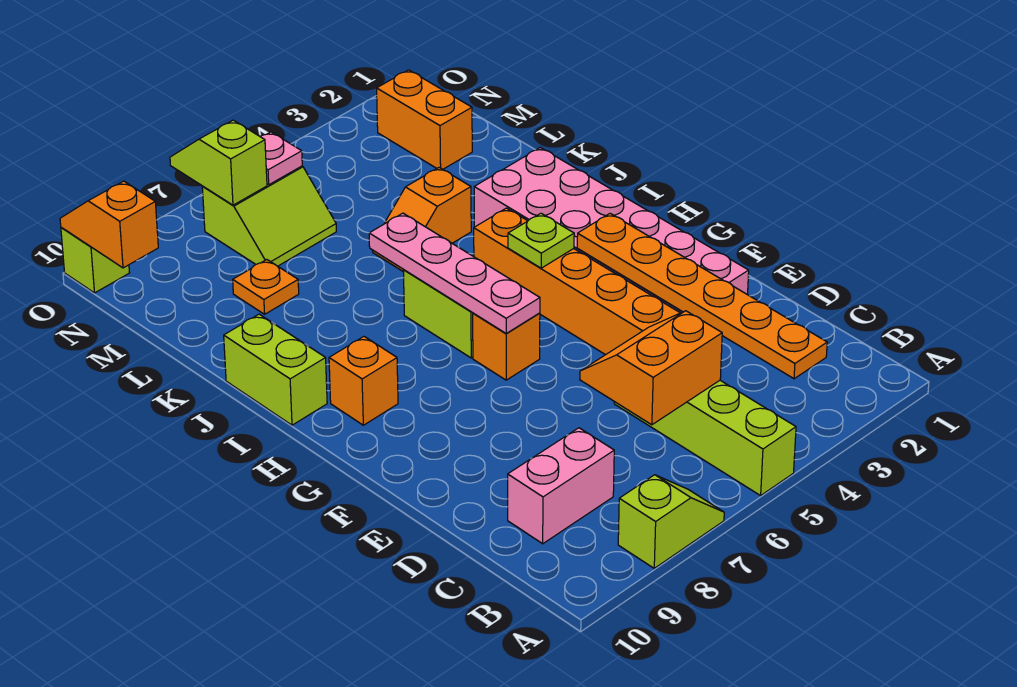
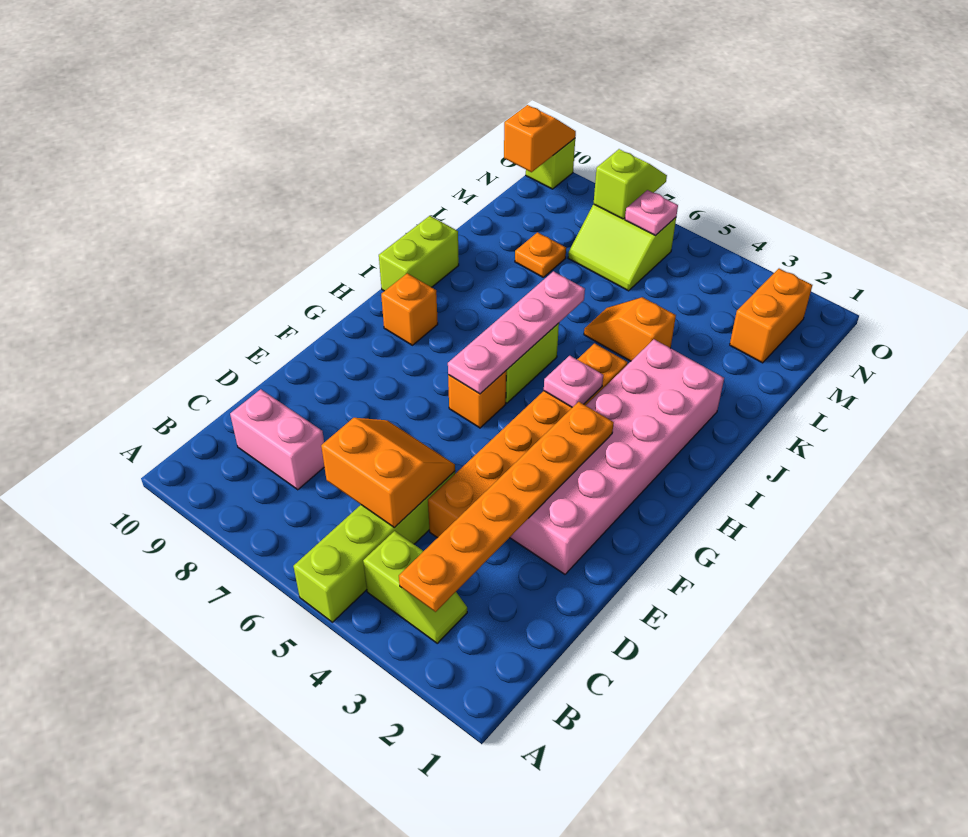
lime slope A7:A8 level 1 top 8 -> lime slope B3:B4 level 1 top 4
lime plate H4 level 2 -> pink plate H4 level 2

